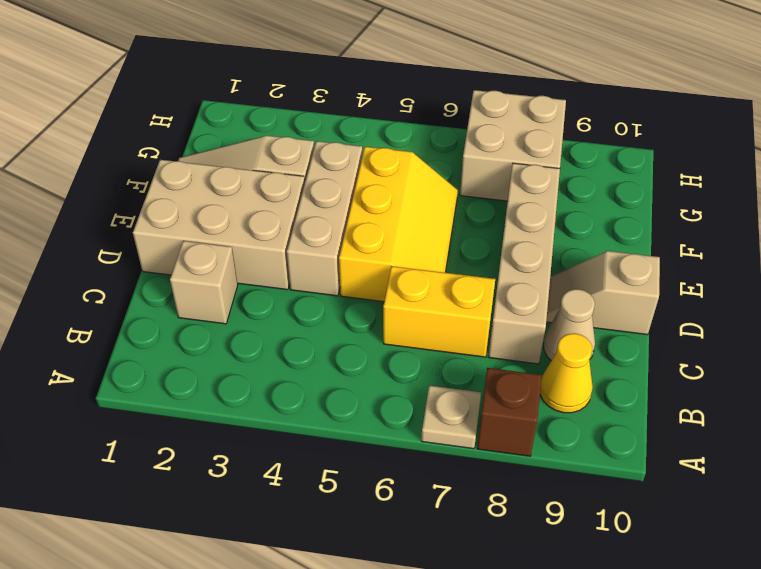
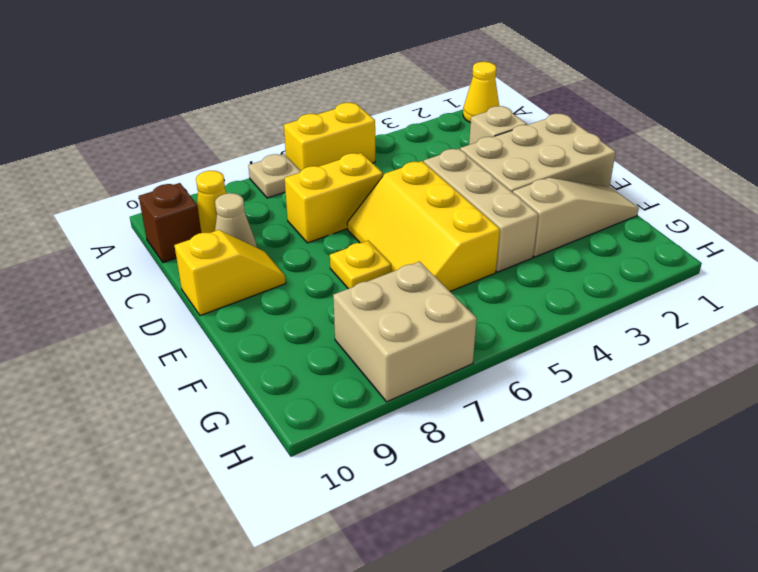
none -> yellow cone A1 level 1
none -> yellow brick A5:A6 level 1
brown brick A8 level 1 -> brown brick B10 level 1
tan brick C8:F8 level 1 -> none
tan slope D9:D10 level 1 top 10 -> yellow slope D9:D10 level 1 top 10
none -> yellow plate E7 level 1

